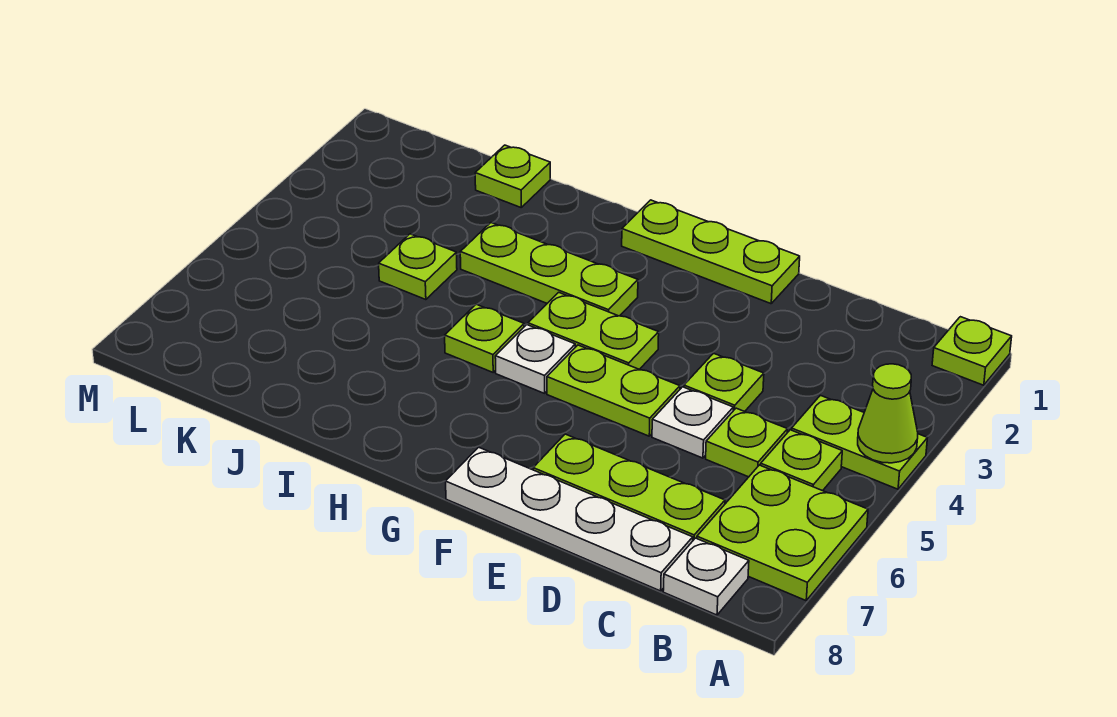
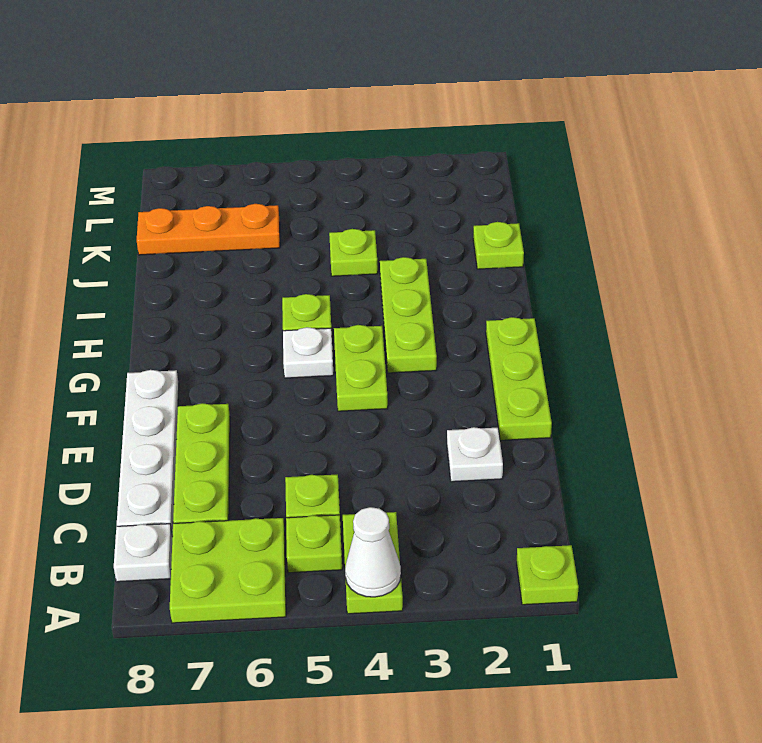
lime cone A4 level 2 -> white cone A4 level 2
lime plate D4 level 1 -> none
white plate D5 level 1 -> white plate D2 level 1
lime plate E5:F5 level 1 -> none
none -> orange plate K6:K8 level 1

